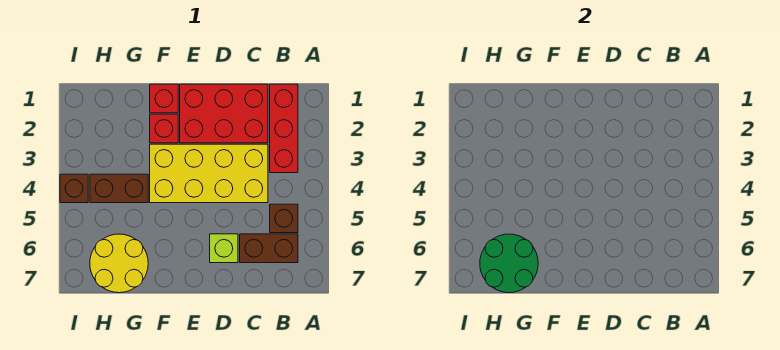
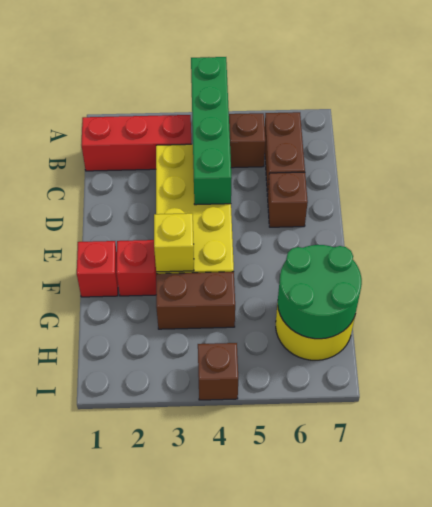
none -> green brick A4:D4 level 2
red brick C1:E2 level 1 -> none
lime brick D6 level 1 -> brown brick D6 level 1
none -> yellow brick F3 level 2
brown brick G4:H4 level 1 -> brown brick G3:G4 level 1

